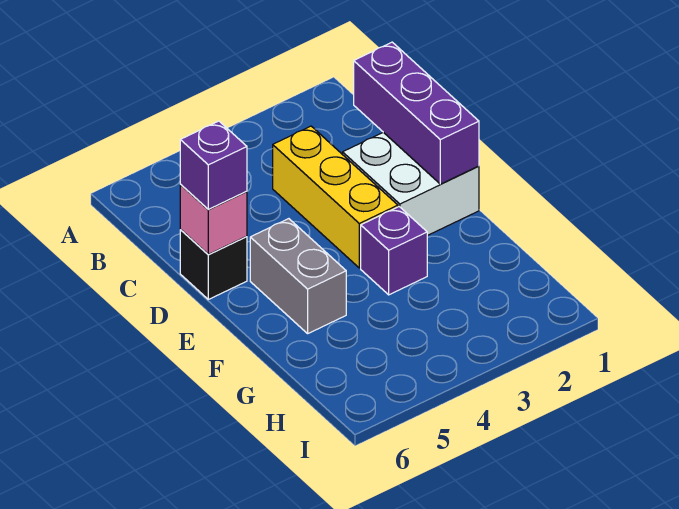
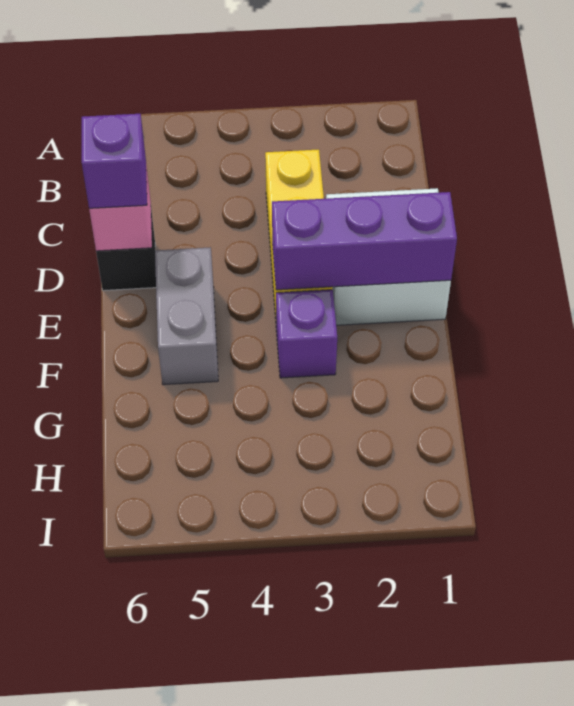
purple brick C1:E1 level 2 -> purple brick E1:E3 level 2

